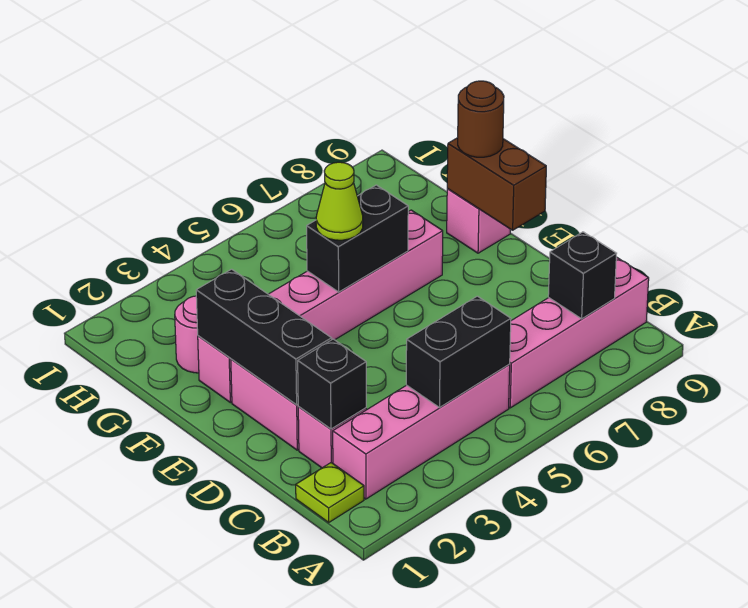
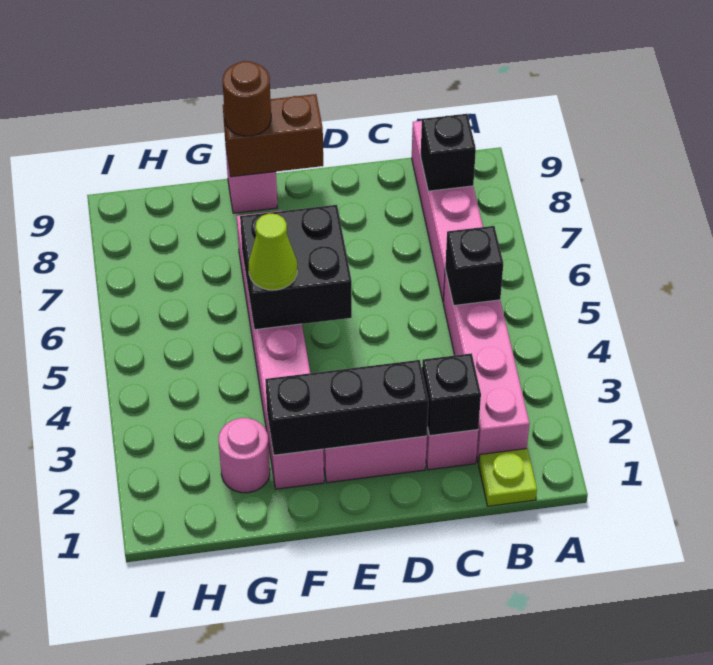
black brick B4:B5 level 2 -> black brick B5 level 2
black brick F5:F6 level 2 -> black brick E5:F6 level 2

